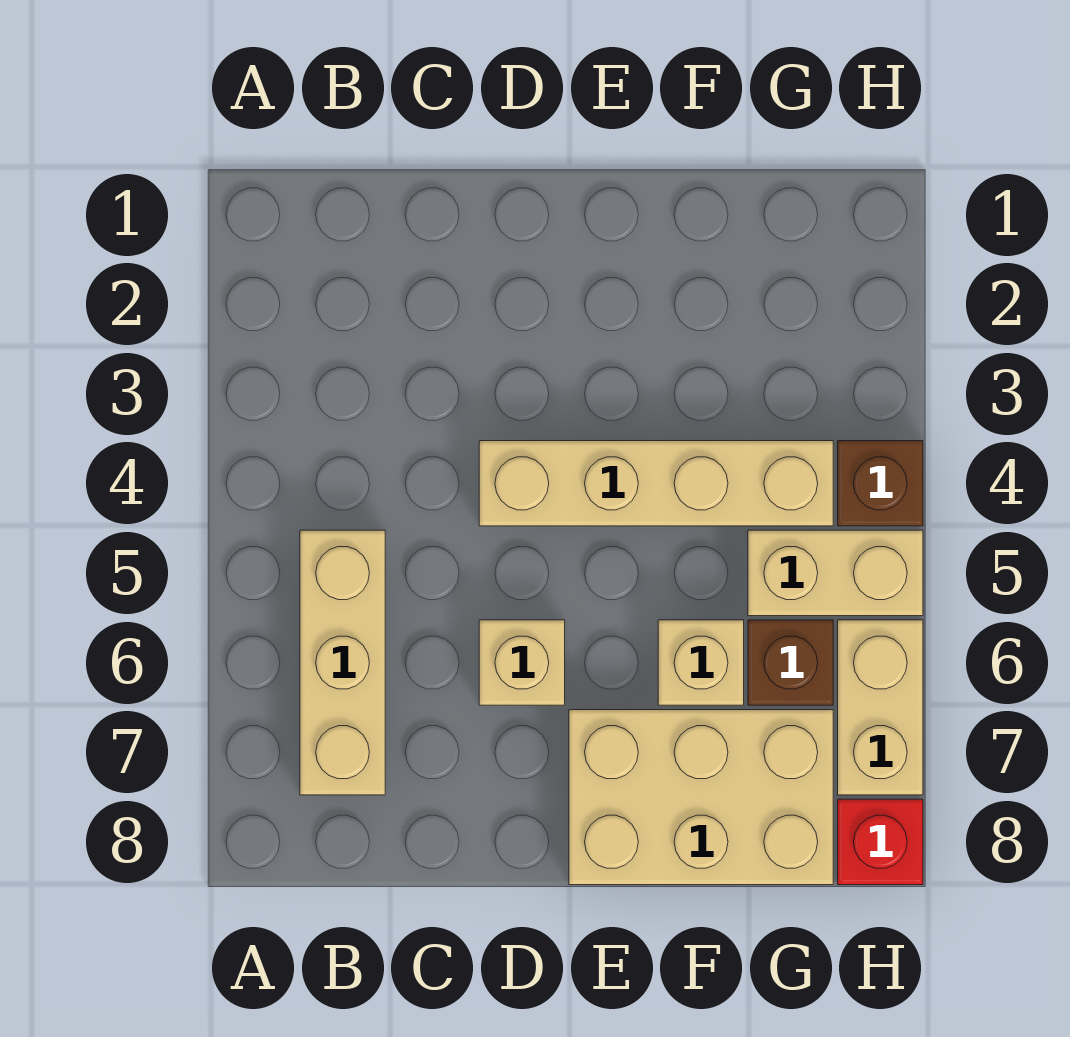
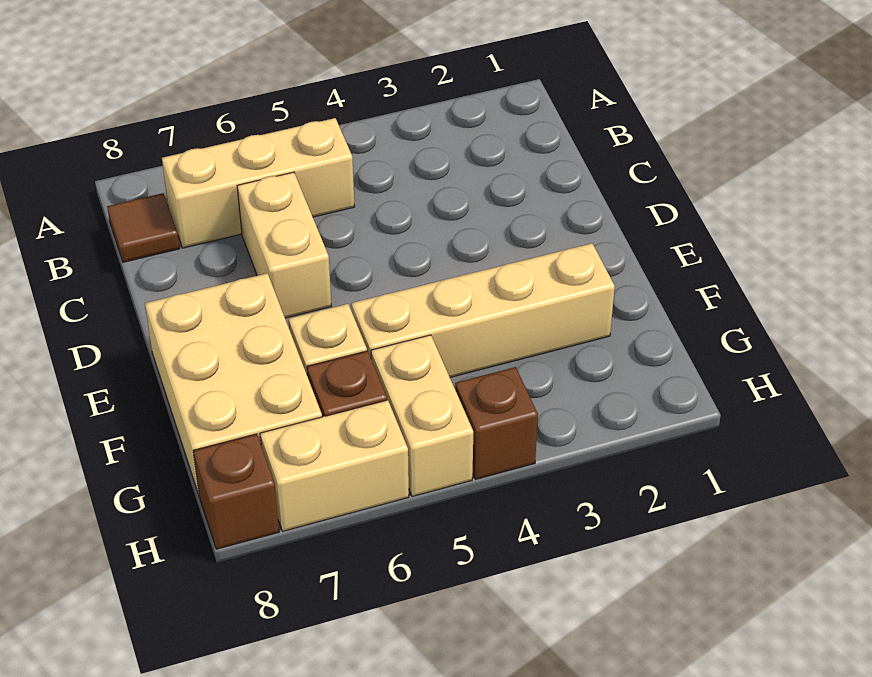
none -> brown tile B8 level 1
tan brick D4:G4 level 1 -> tan brick F2:F5 level 1
tan brick D6 level 1 -> tan brick C6:D6 level 1
red brick H8 level 1 -> brown brick H8 level 1

